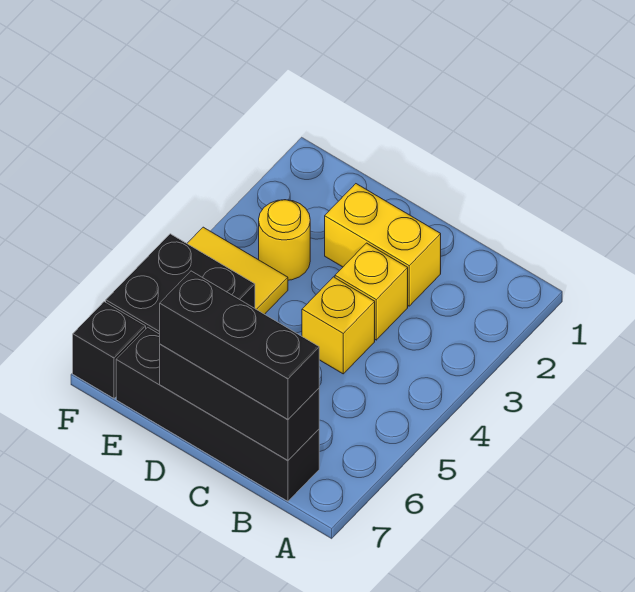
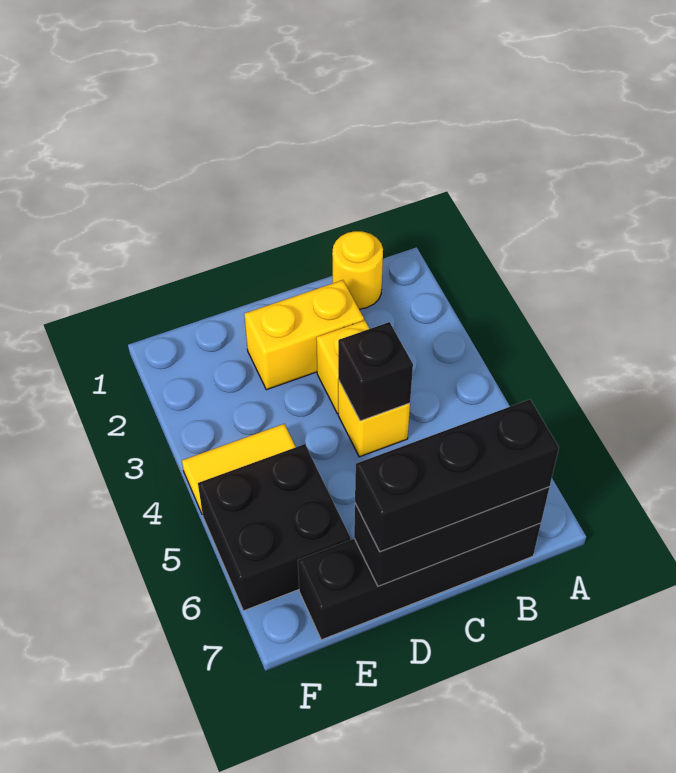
yellow round brick E3 level 1 -> yellow round brick B1 level 1
black brick F7 level 1 -> black brick C4 level 2

